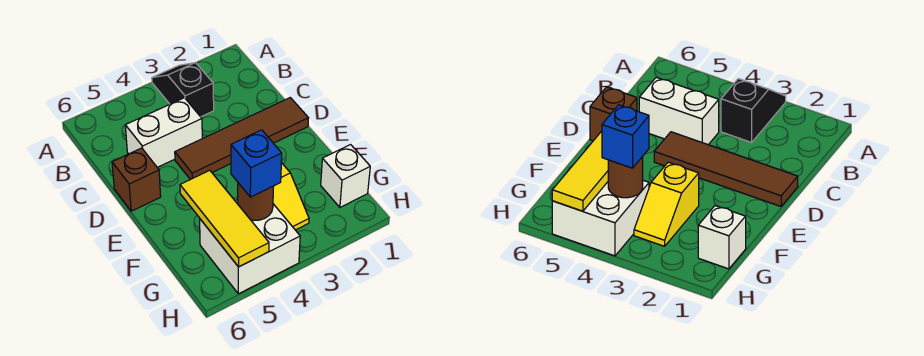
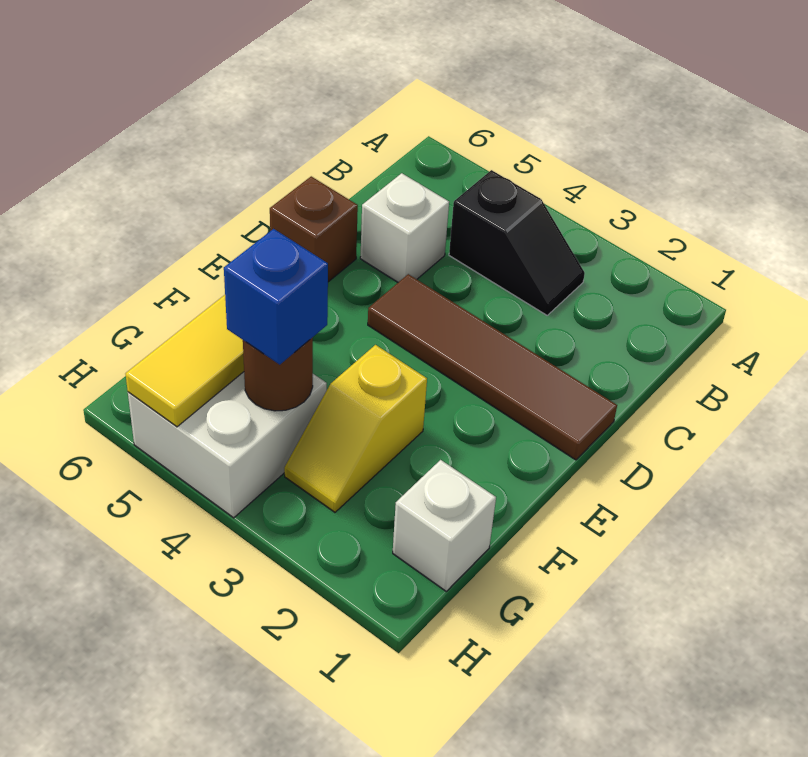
black slope A3:B3 level 1 top B -> black slope B3:B4 level 1 top 4
white brick C4:C5 level 1 -> white brick C5 level 1

